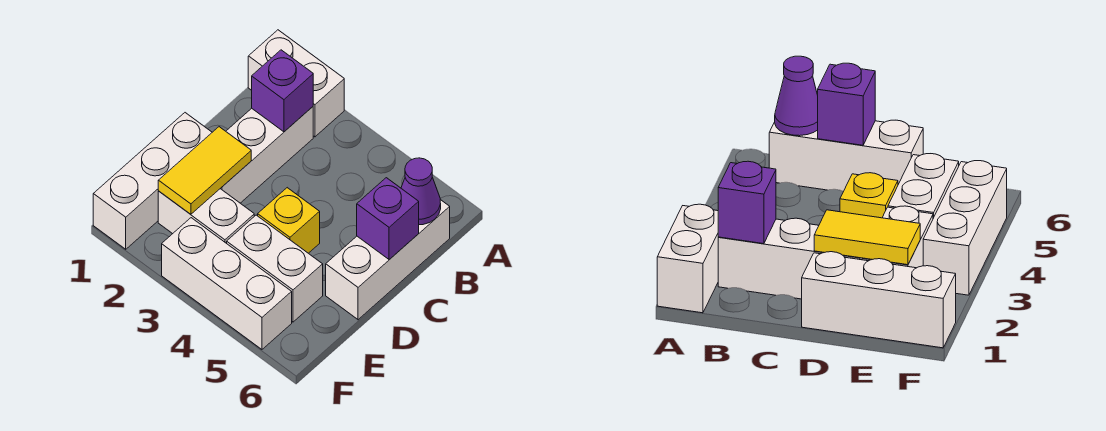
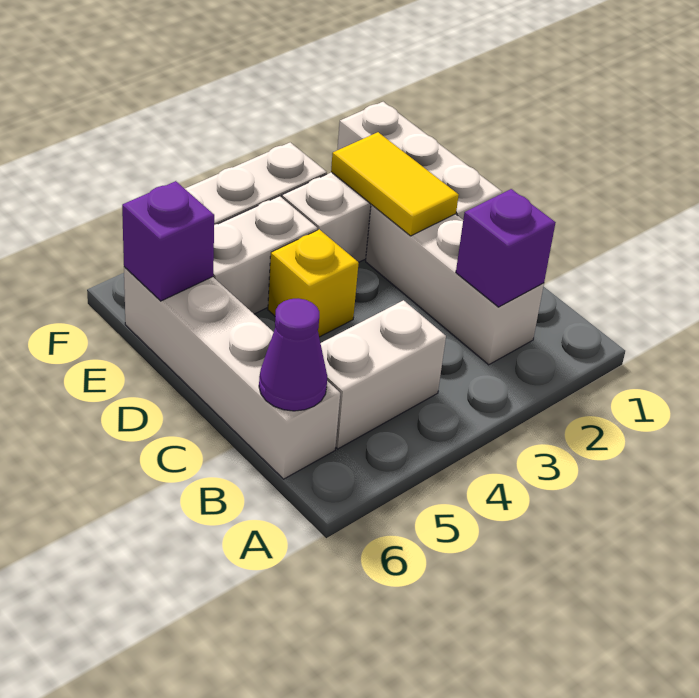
white brick A1:A2 level 1 -> white brick B4:B5 level 1
white brick B6:D6 level 1 -> white brick B6:E6 level 1
purple brick C6 level 2 -> purple brick E6 level 2

